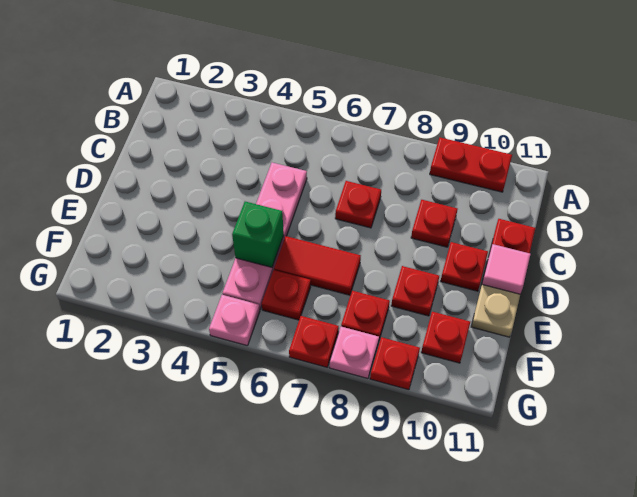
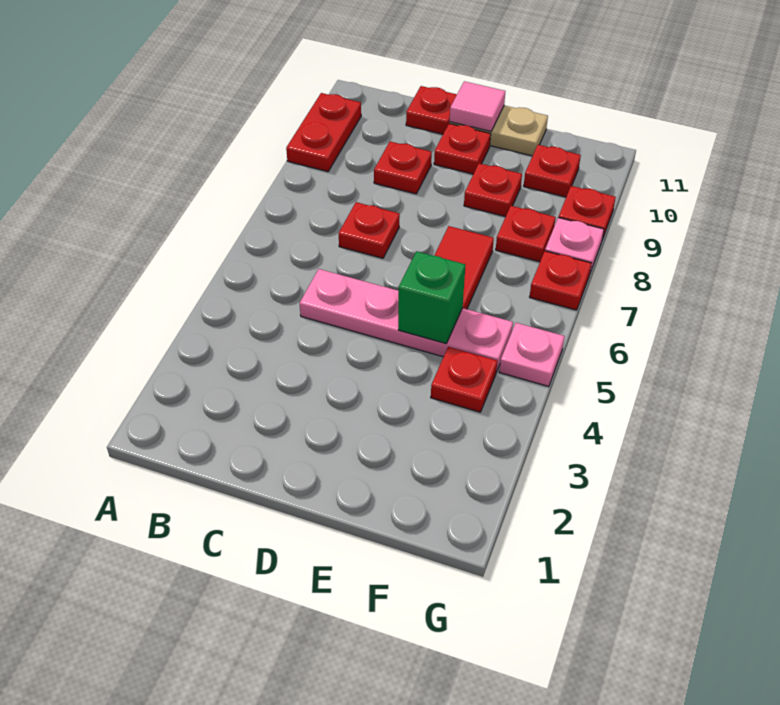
red plate F6 level 1 -> red plate F4 level 1

